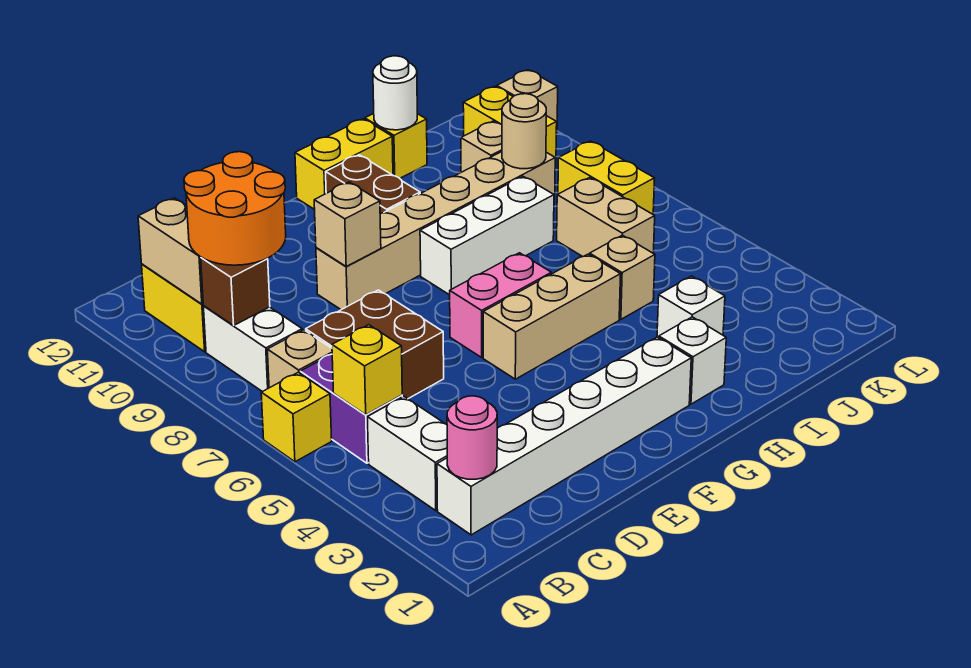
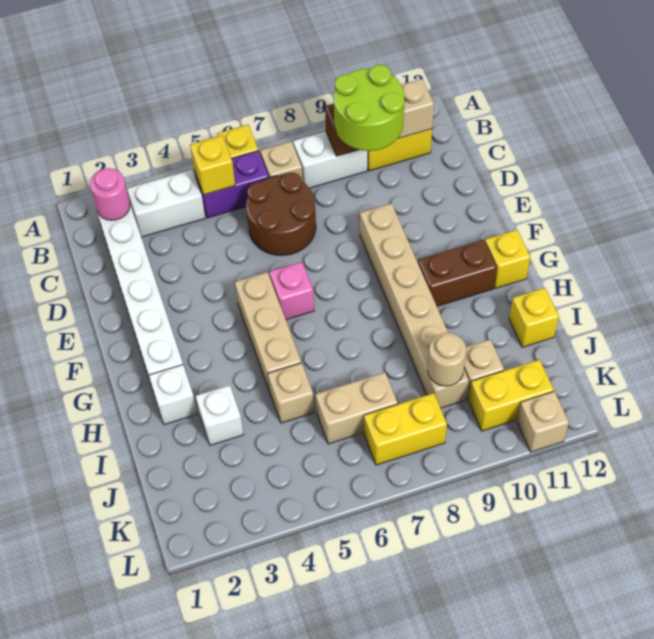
orange round brick B9:C10 level 3 -> lime round brick B9:C10 level 3
brown brick C6:D7 level 1 -> brown round brick C6:D7 level 1
tan brick E9 level 2 -> none
pink brick F6:G6 level 1 -> pink brick F6 level 1
white brick G8:I8 level 1 -> none
yellow brick G12:H12 level 1 -> yellow brick G12 level 1
white round brick I12 level 2 -> none

